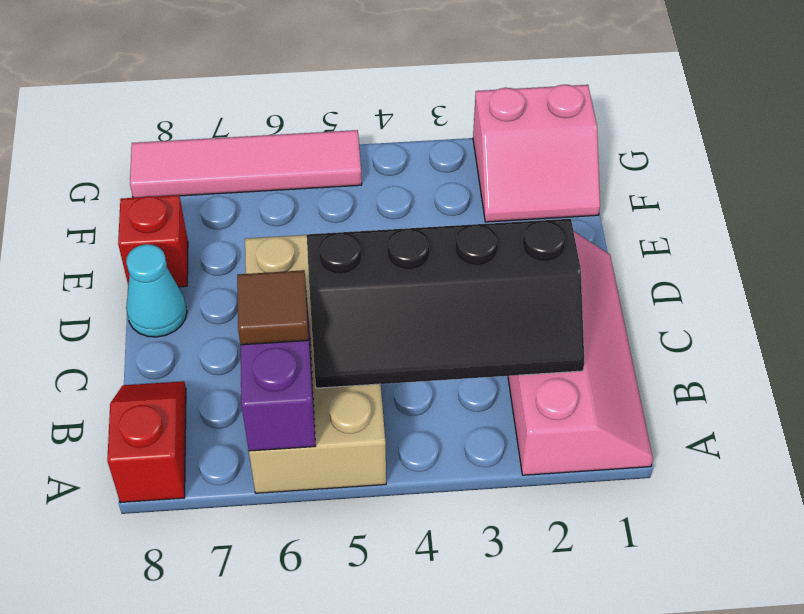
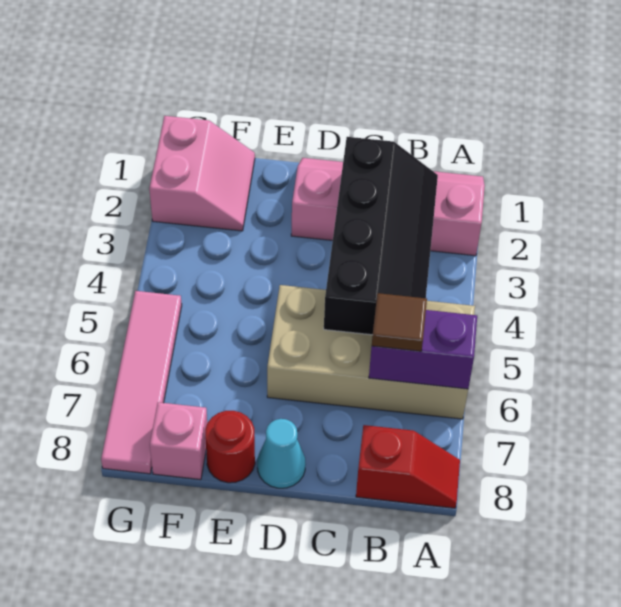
red slope A8:B8 level 1 top A -> red slope A8:B8 level 1 top B
red brick E8 level 1 -> red round brick E8 level 1
none -> pink brick F8 level 1

